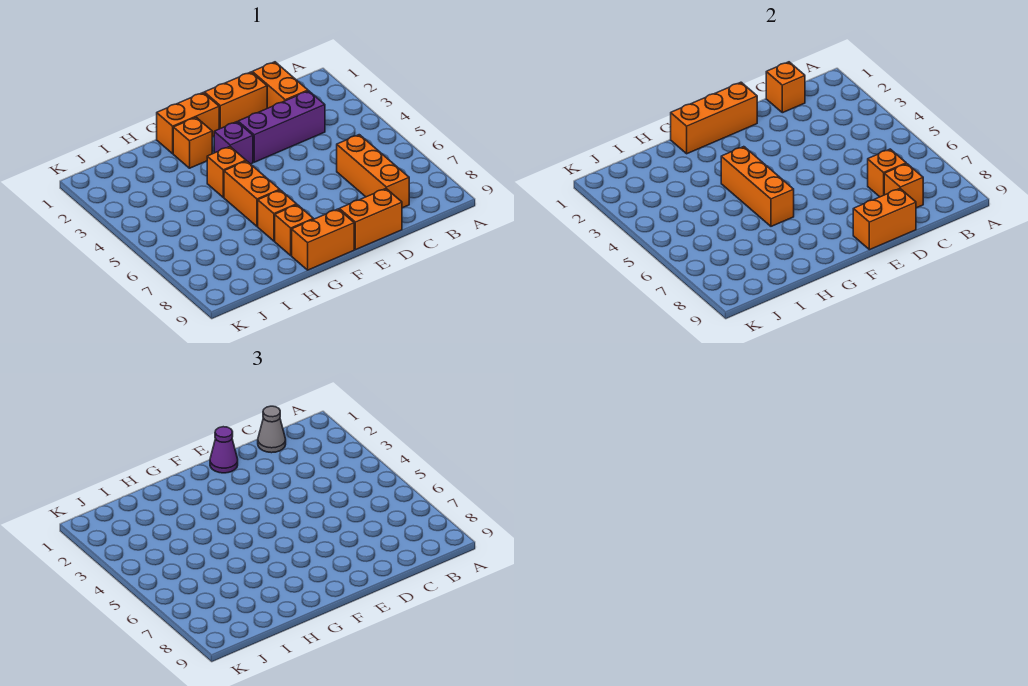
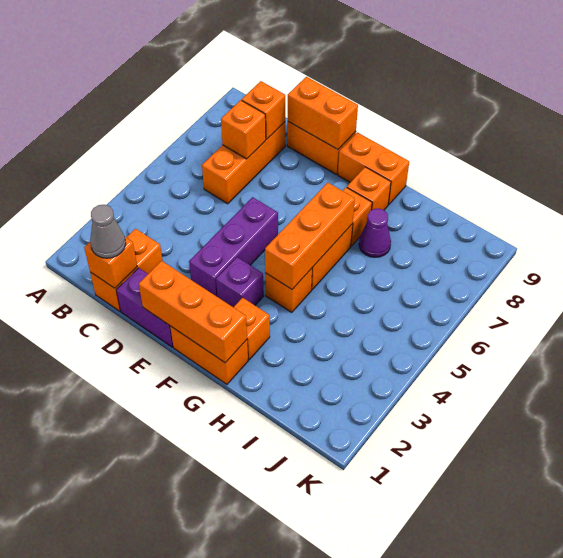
purple brick C3:E3 level 1 -> purple brick E3:E5 level 1
orange brick D1:E1 level 1 -> purple brick D1:E1 level 1
purple cone E1 level 3 -> purple cone H7 level 1

